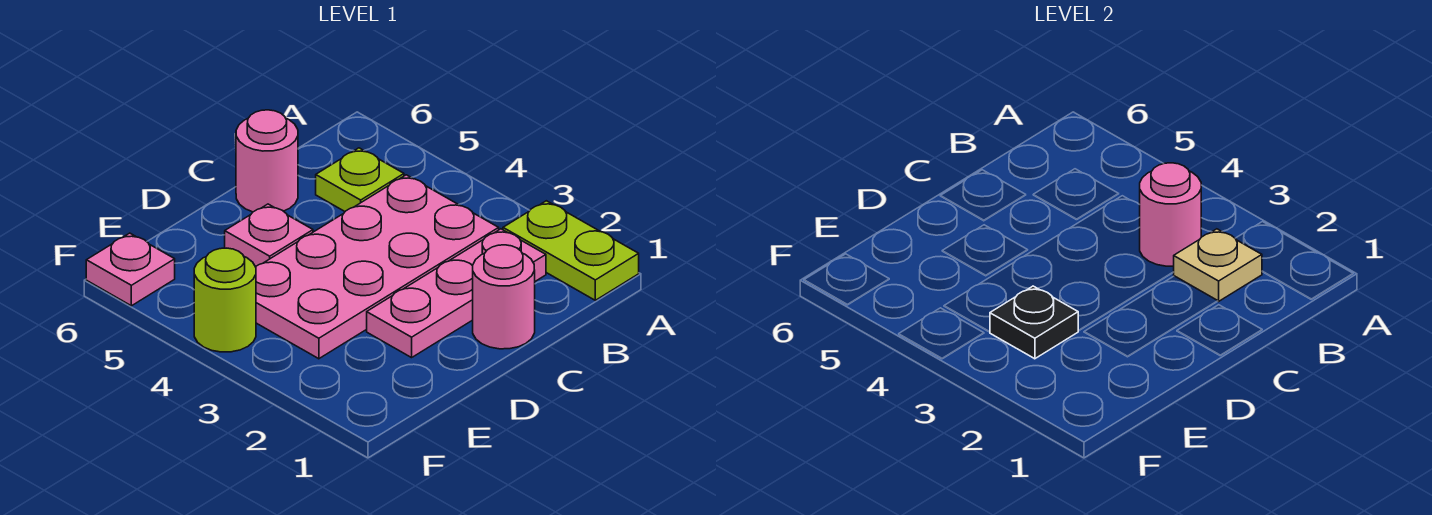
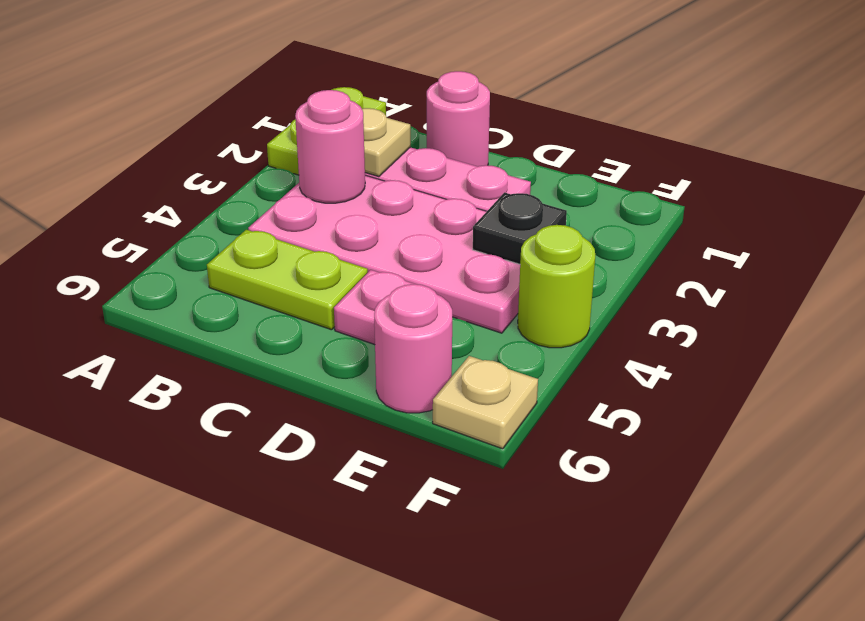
lime plate B5 level 1 -> lime plate B5:C5 level 1
pink round brick C6 level 1 -> pink round brick E6 level 1
pink plate F6 level 1 -> tan plate F6 level 1

